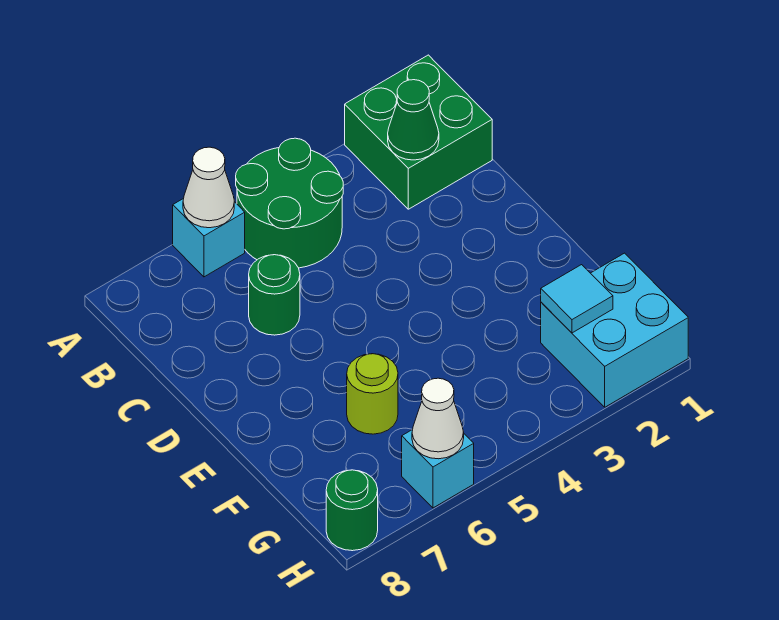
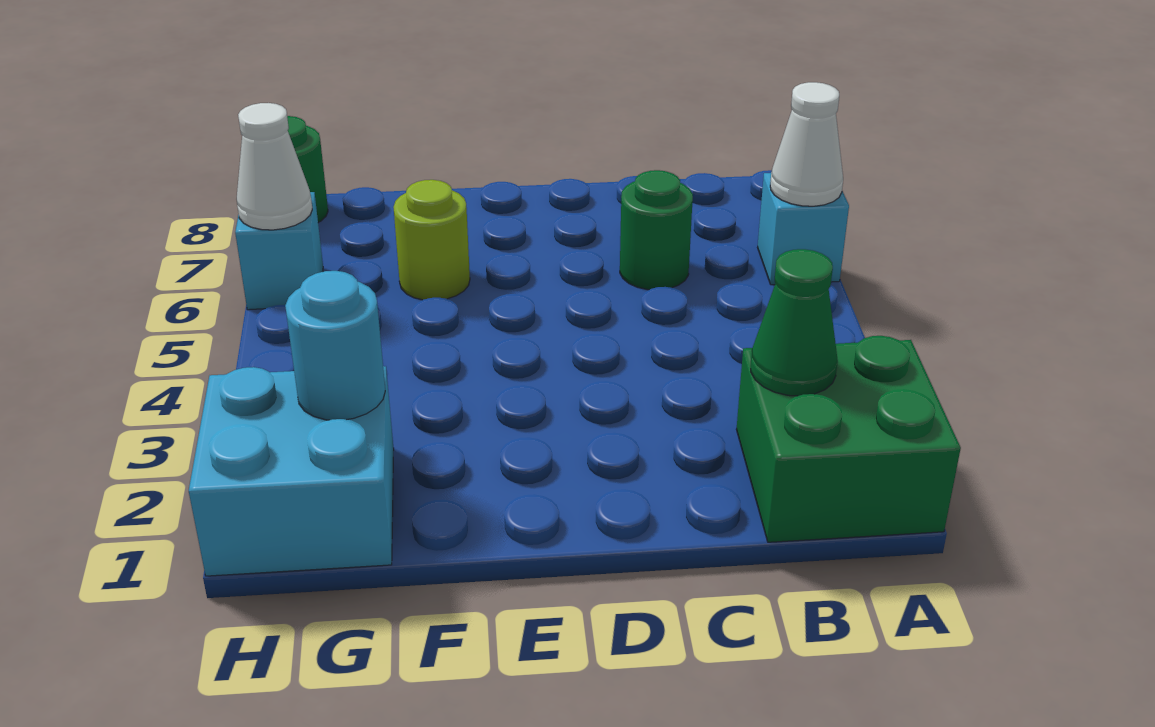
green round brick A4:B5 level 1 -> none
cyan tile G2 level 2 -> cyan round brick G2 level 2

